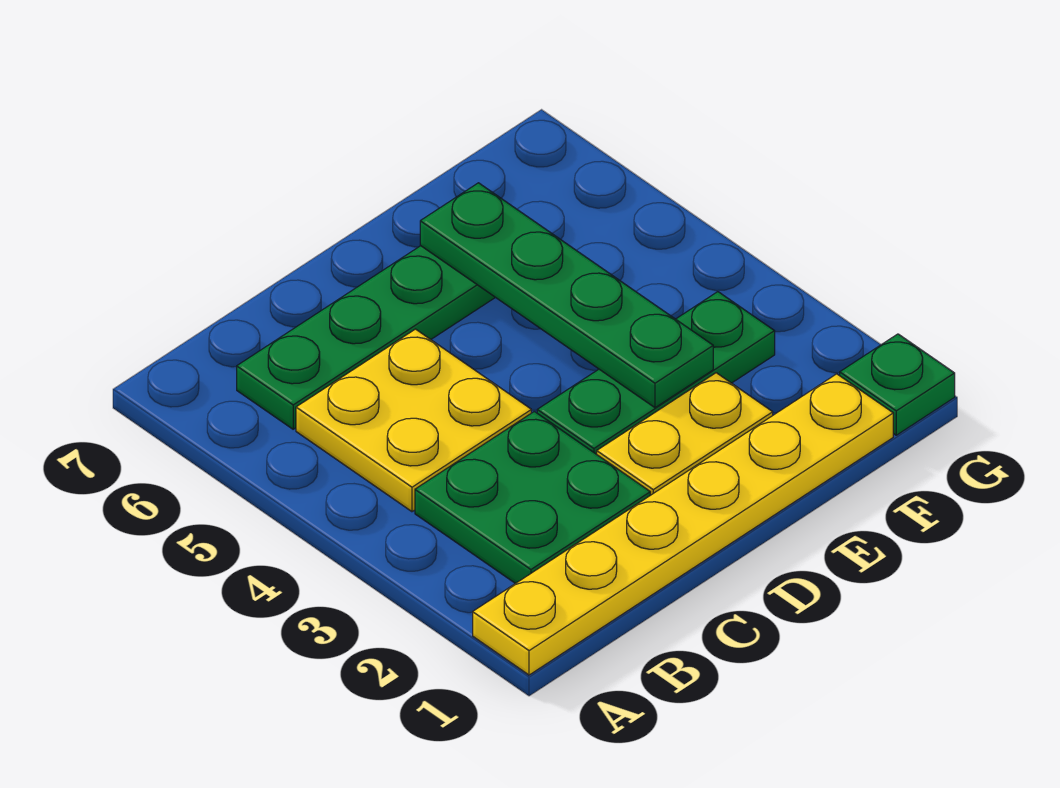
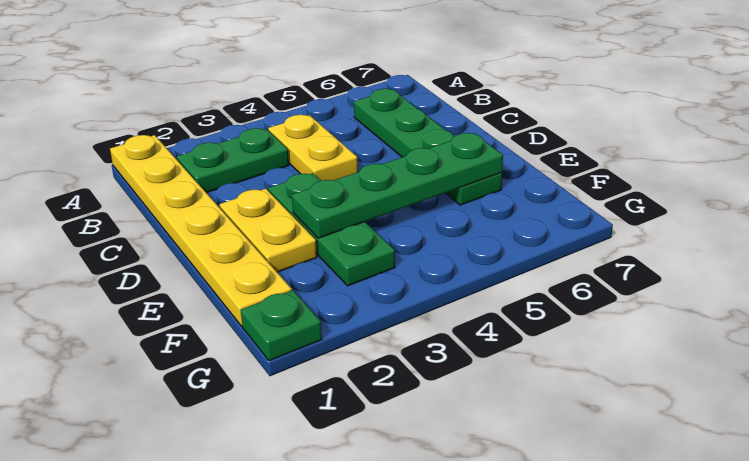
green plate B2:C3 level 1 -> green plate B2:B3 level 1
yellow plate B4:C5 level 1 -> yellow plate B4:C4 level 1

